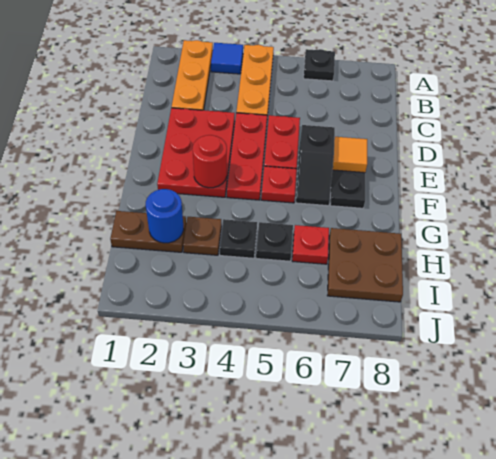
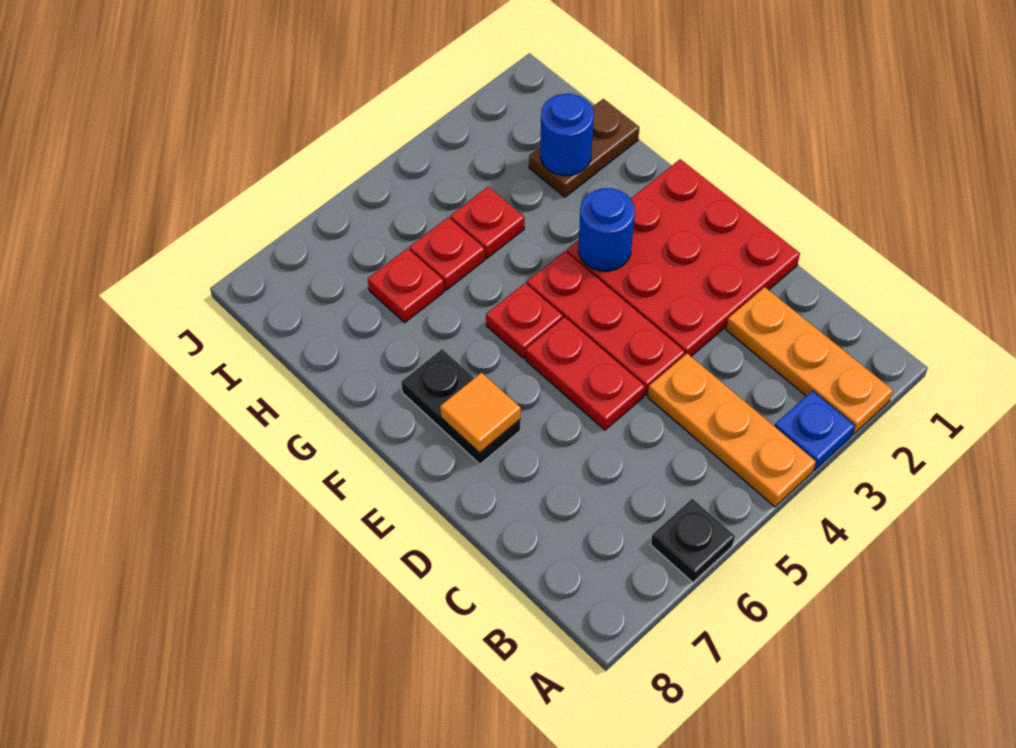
blue tile A3 level 1 -> blue plate A3 level 1
red plate D2:F3 level 1 -> red plate D1:F3 level 1
black slope E6:F6 level 1 top E -> none
red round brick F3 level 2 -> blue round brick F3 level 2
brown plate H3 level 1 -> none
black plate H4 level 1 -> red plate H4 level 1
black plate H5 level 1 -> red plate H5 level 1
brown plate H7:I8 level 1 -> none

